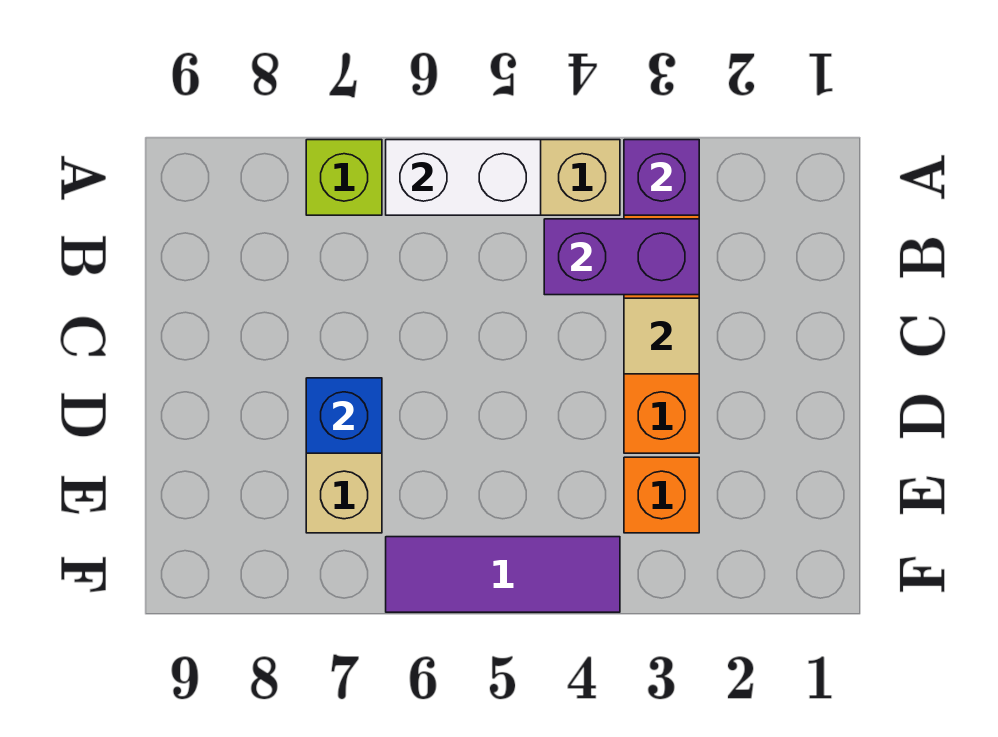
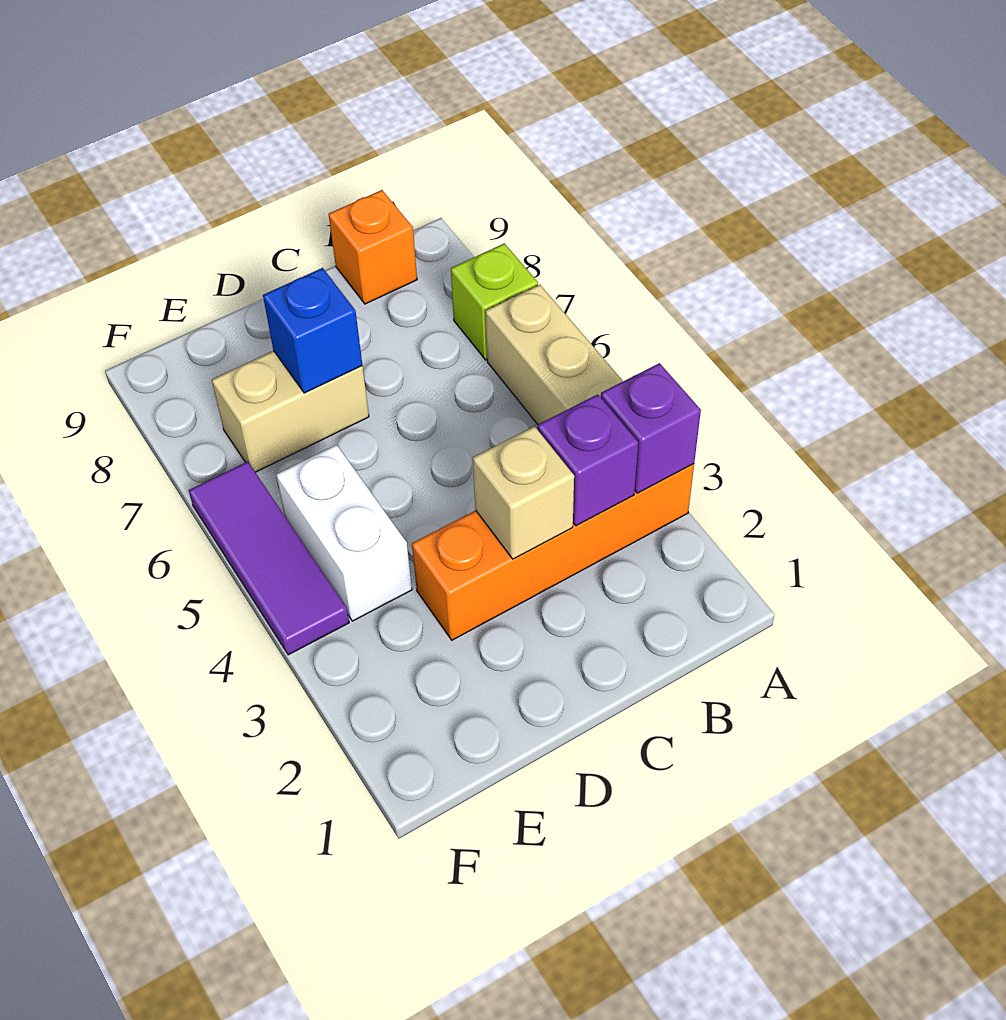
white brick A5:A6 level 2 -> white brick E4:E5 level 1
purple brick B3:B4 level 2 -> purple brick B3 level 2
tan tile C3 level 2 -> tan brick C3 level 2
orange brick E3 level 1 -> orange brick B9 level 1

